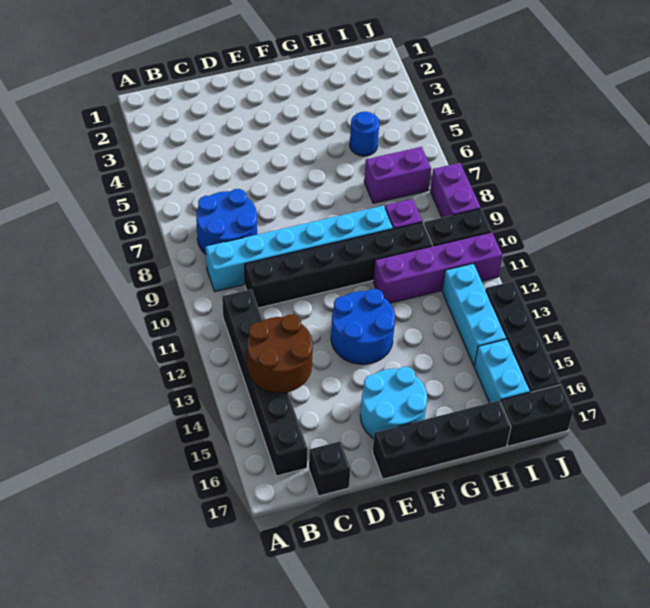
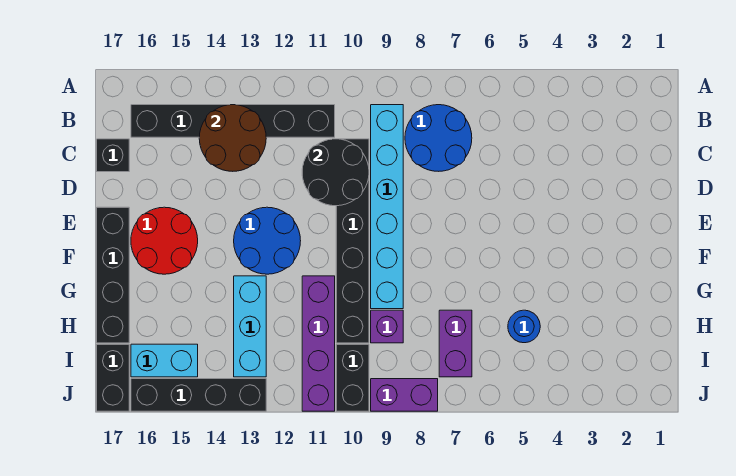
none -> black round brick C10:D11 level 2
cyan round brick E15:F16 level 1 -> red round brick E15:F16 level 1
cyan brick I12:I14 level 1 -> cyan brick G13:I13 level 1

